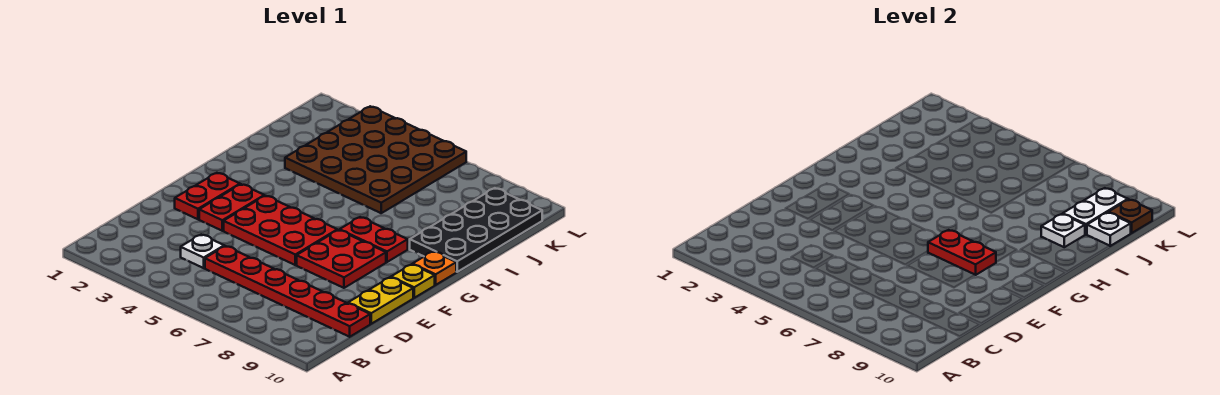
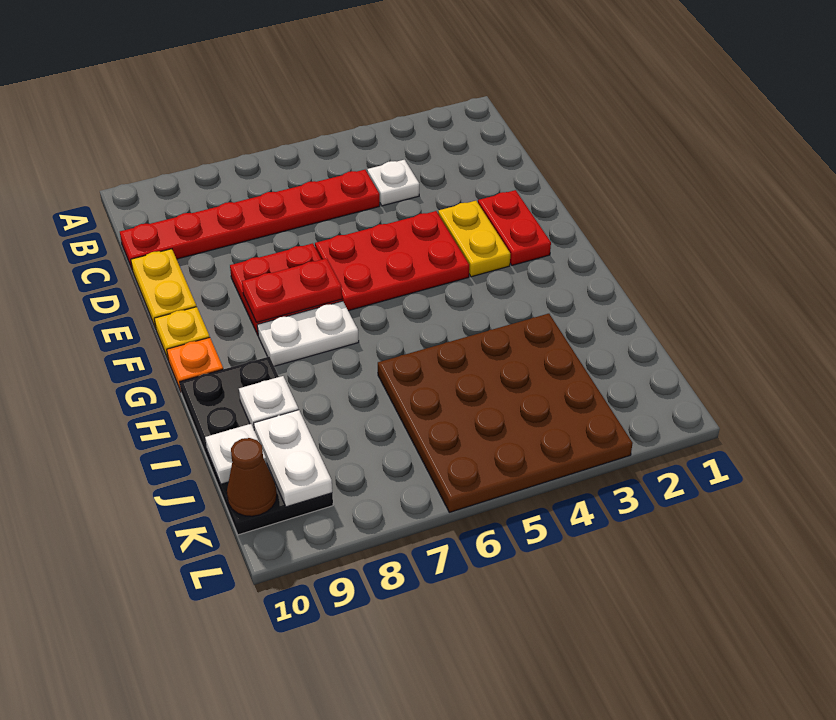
red plate E3:F3 level 1 -> yellow plate E3:F3 level 1
red plate G7:G8 level 1 -> white plate G7:G8 level 1
brown plate K10 level 2 -> brown cone K10 level 2

